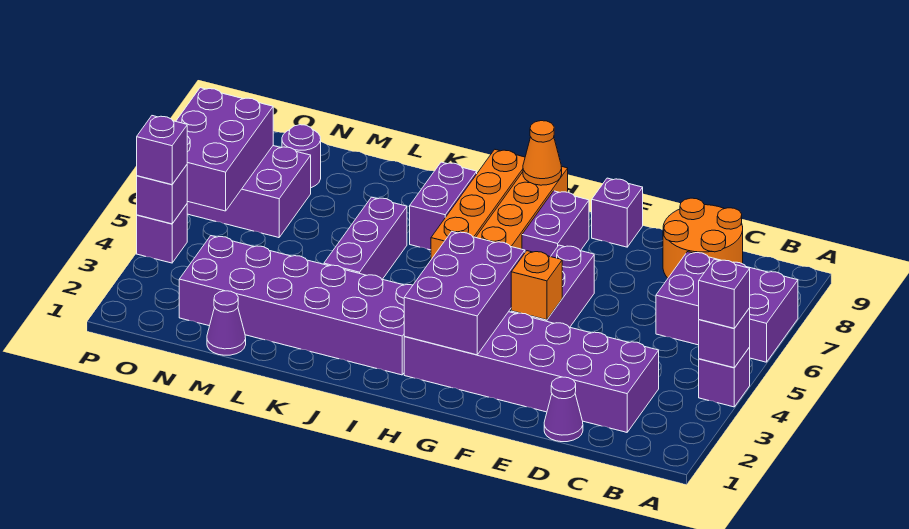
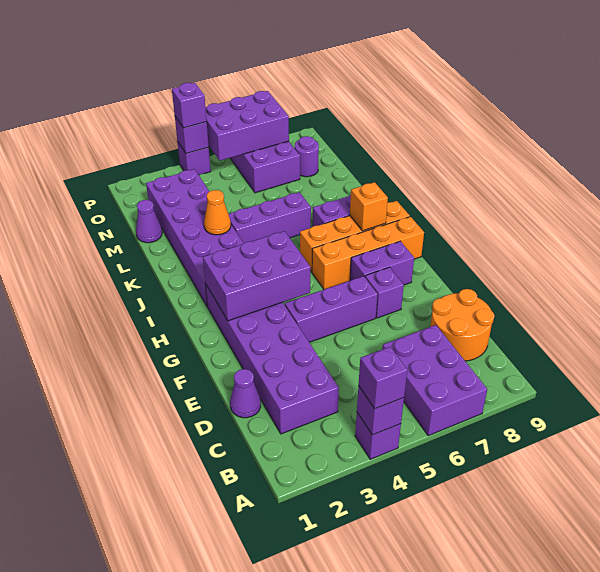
orange brick F4 level 2 -> orange brick I8 level 2
purple brick F9 level 1 -> purple brick F7 level 1
orange cone H9 level 2 -> orange cone K3 level 2

